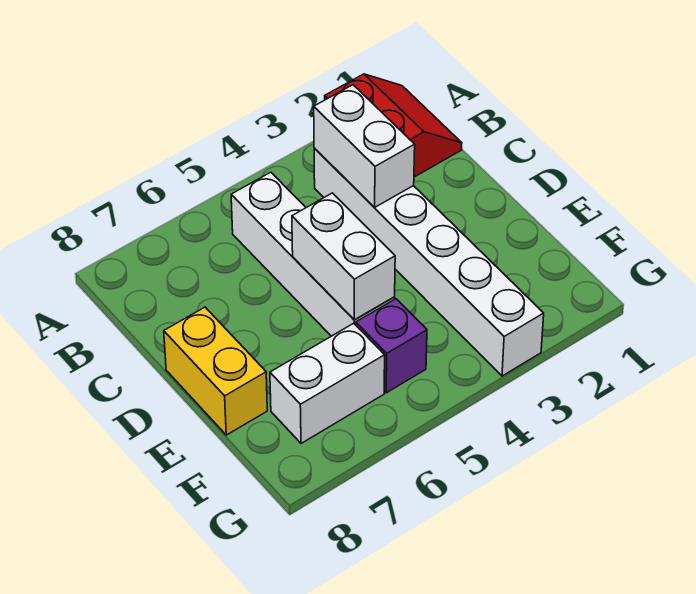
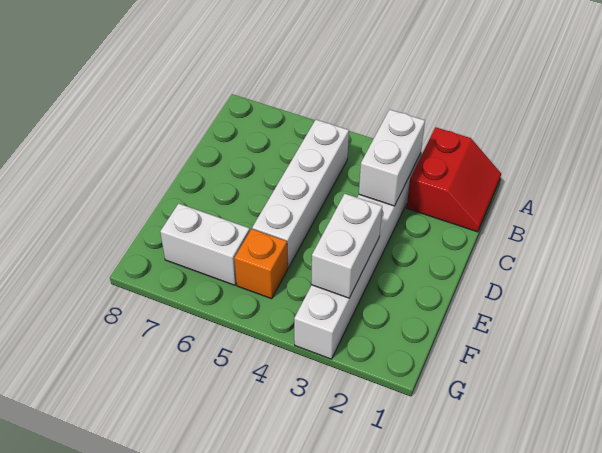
white brick D5:E5 level 2 -> white brick E3:F3 level 2
yellow brick D8:E8 level 1 -> none
purple brick F5 level 1 -> orange brick F5 level 1

